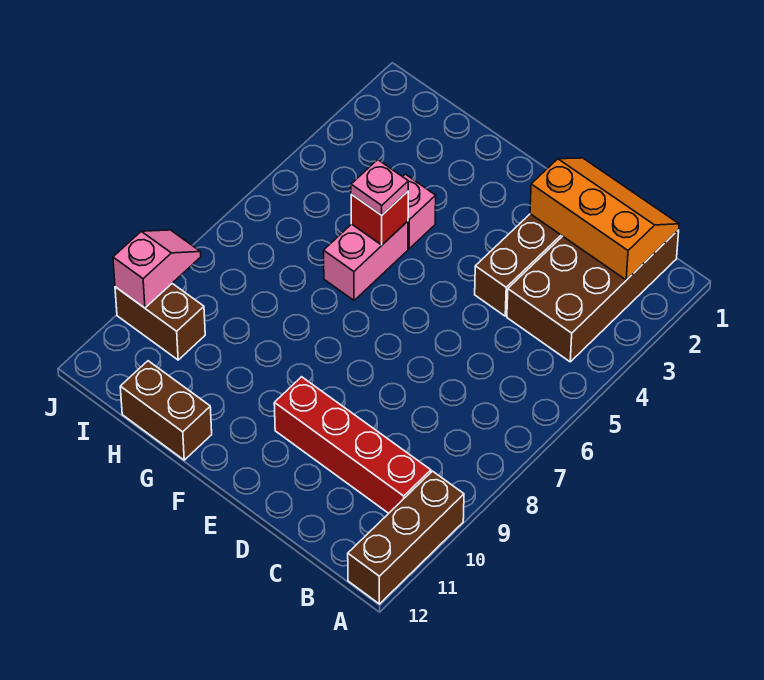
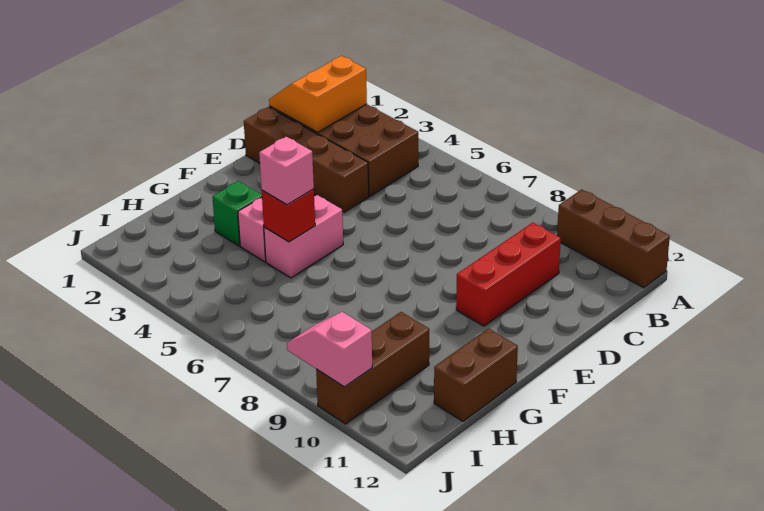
orange slope B1:D2 level 2 top 2 -> orange slope B1:C2 level 2 top 2
red brick B10:E10 level 1 -> red brick C10:E10 level 1
none -> green brick G3 level 1
pink brick G5:G6 level 1 -> pink brick F5:G5 level 1
pink plate G5 level 3 -> pink brick G5 level 3
brown brick I10:J10 level 1 -> brown brick H10:J10 level 1

